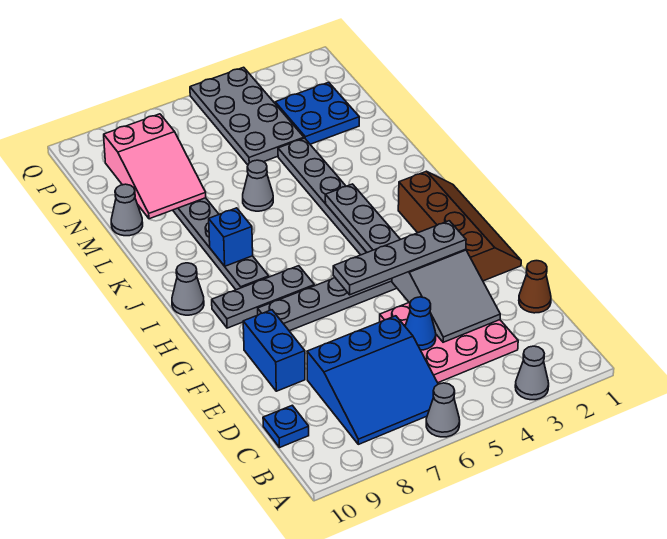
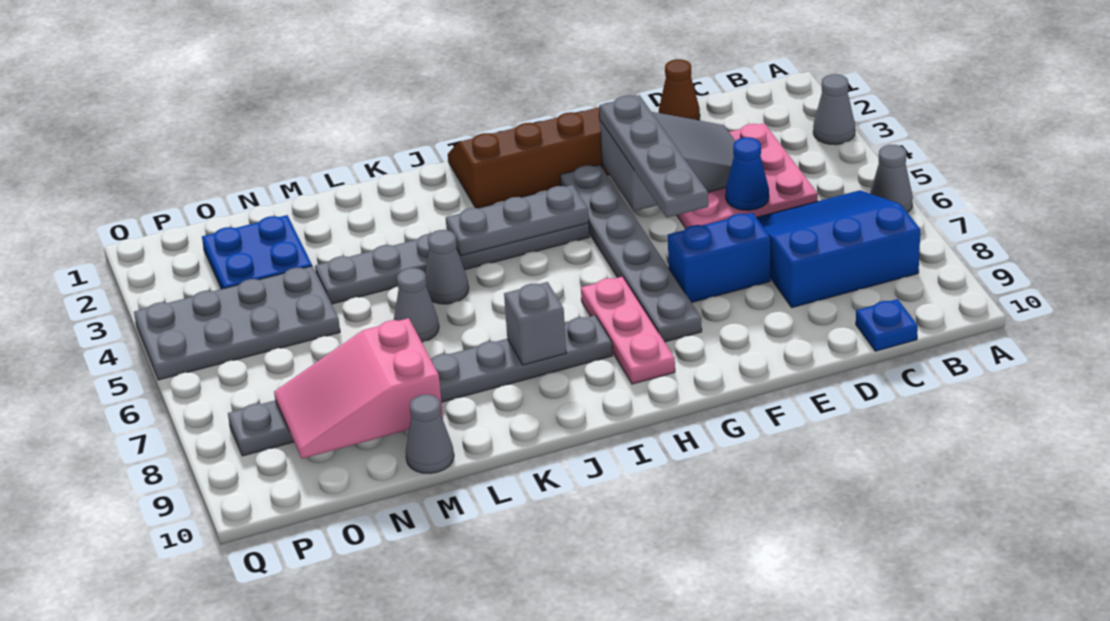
blue slope B6:D8 level 1 top D -> blue slope B6:D8 level 1 top 8
blue brick E9:F9 level 1 -> blue brick E7:F7 level 1
grey plate H7:H9 level 1 -> pink plate H7:H9 level 1
grey cone I10 level 1 -> grey cone K5 level 1
blue brick J8 level 2 -> grey brick J8 level 2
pink slope M8:O9 level 2 top O -> pink slope M8:O9 level 2 top M

